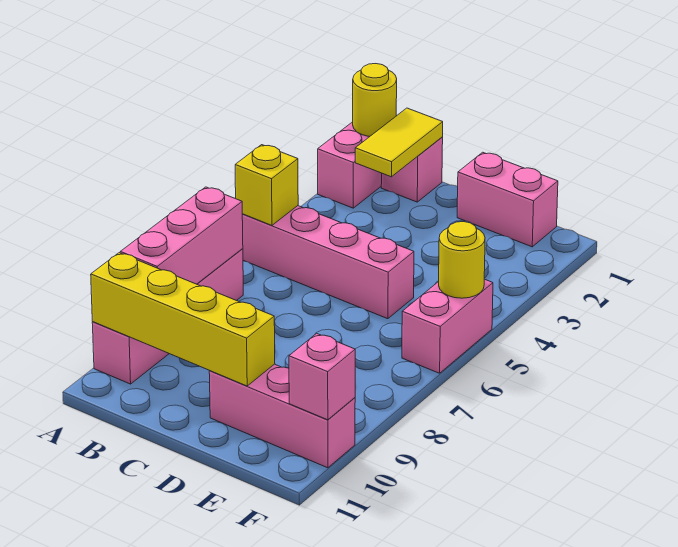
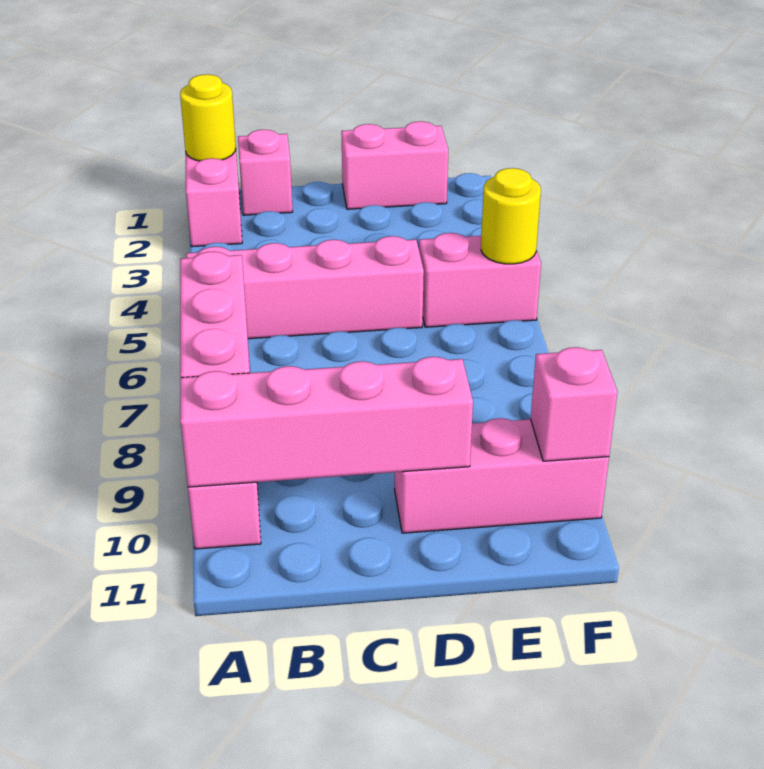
yellow brick A5 level 2 -> none
yellow brick A10:D10 level 2 -> pink brick A10:D10 level 2
yellow tile B1:B2 level 2 -> none
pink brick F5:F6 level 1 -> pink brick E5:F5 level 1

